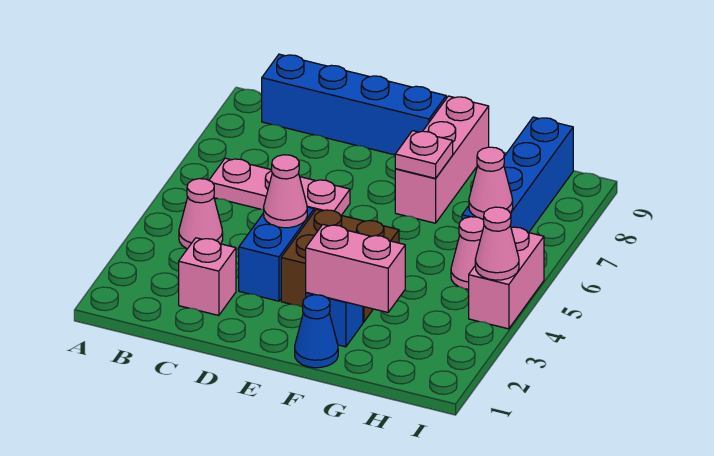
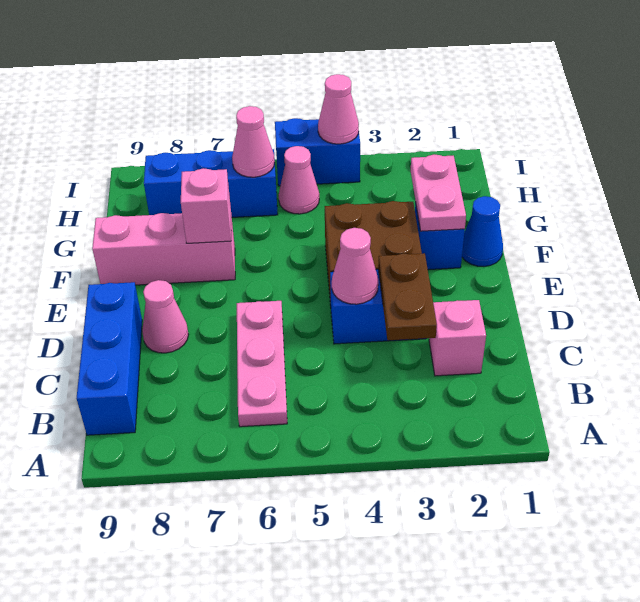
pink cone B4 level 1 -> pink cone D8 level 1
blue brick B9:E9 level 1 -> blue brick B9:D9 level 1
none -> brown plate C3:D3 level 2
pink brick F2:G2 level 2 -> pink plate F2:G2 level 2
pink plate F7 level 2 -> pink brick F7 level 2
blue brick H6:H9 level 1 -> blue brick H6:H8 level 1
pink brick I4:I5 level 1 -> blue brick I4:I5 level 1

